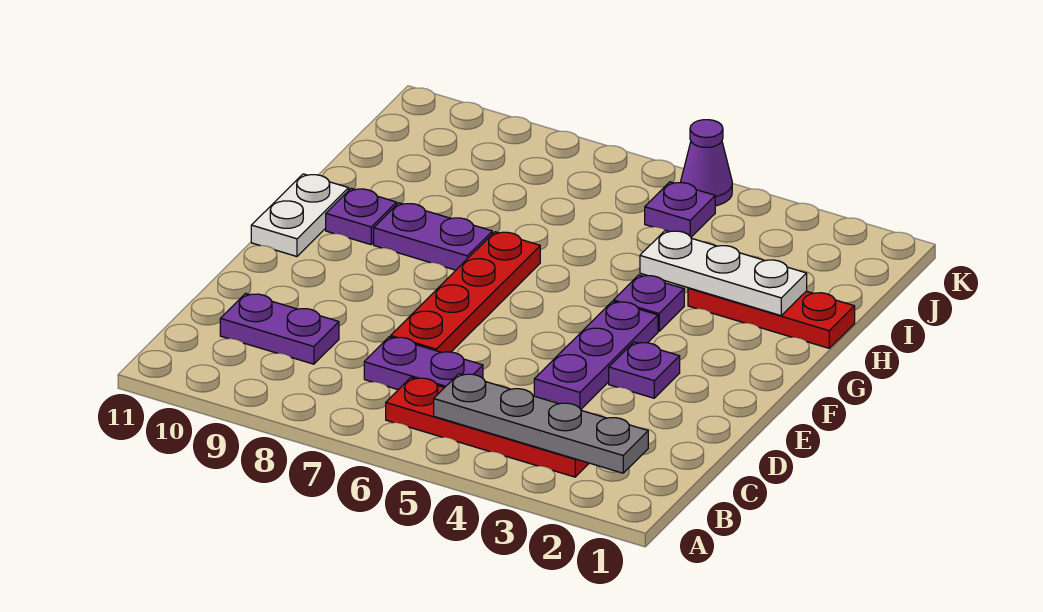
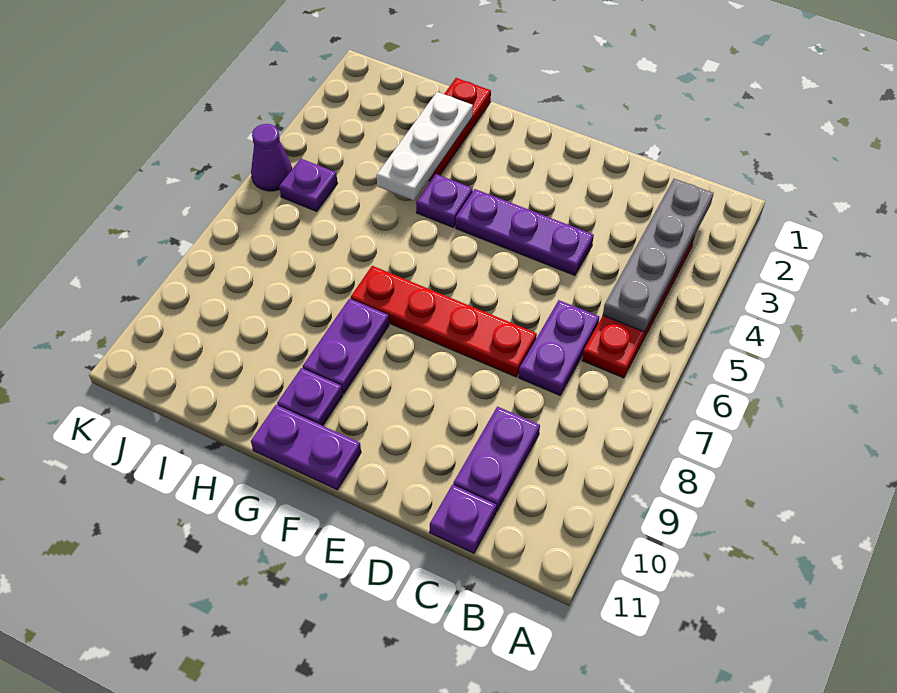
purple plate E3 level 1 -> purple plate C11 level 1
white plate F11:G11 level 1 -> purple plate F11:G11 level 1

